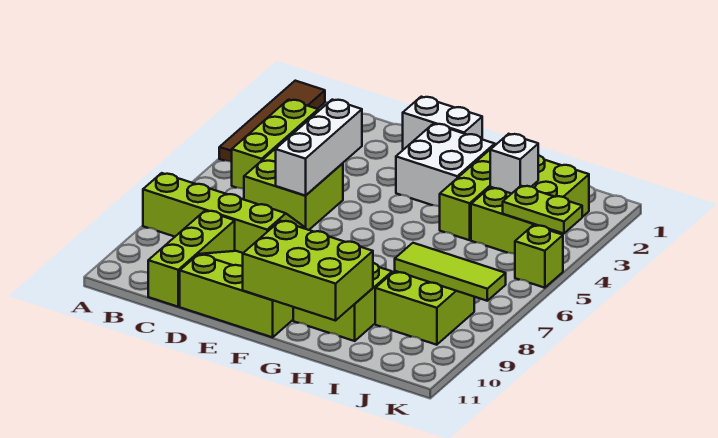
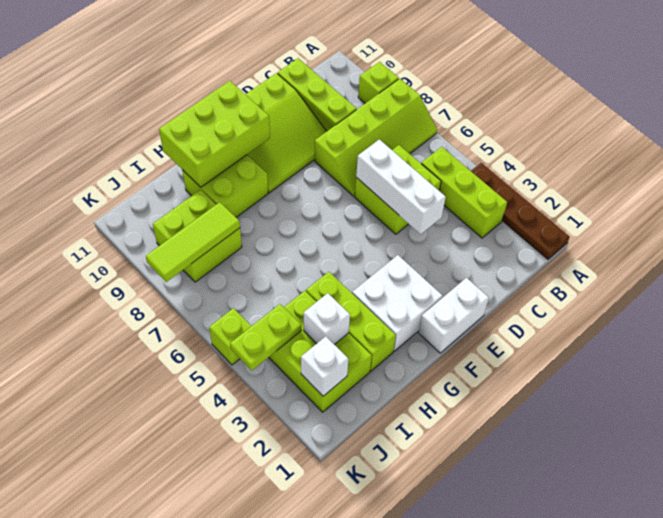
brown tile A1:A4 level 1 -> brown plate A1:A4 level 1
none -> lime brick A9 level 1
none -> white brick J2 level 2

